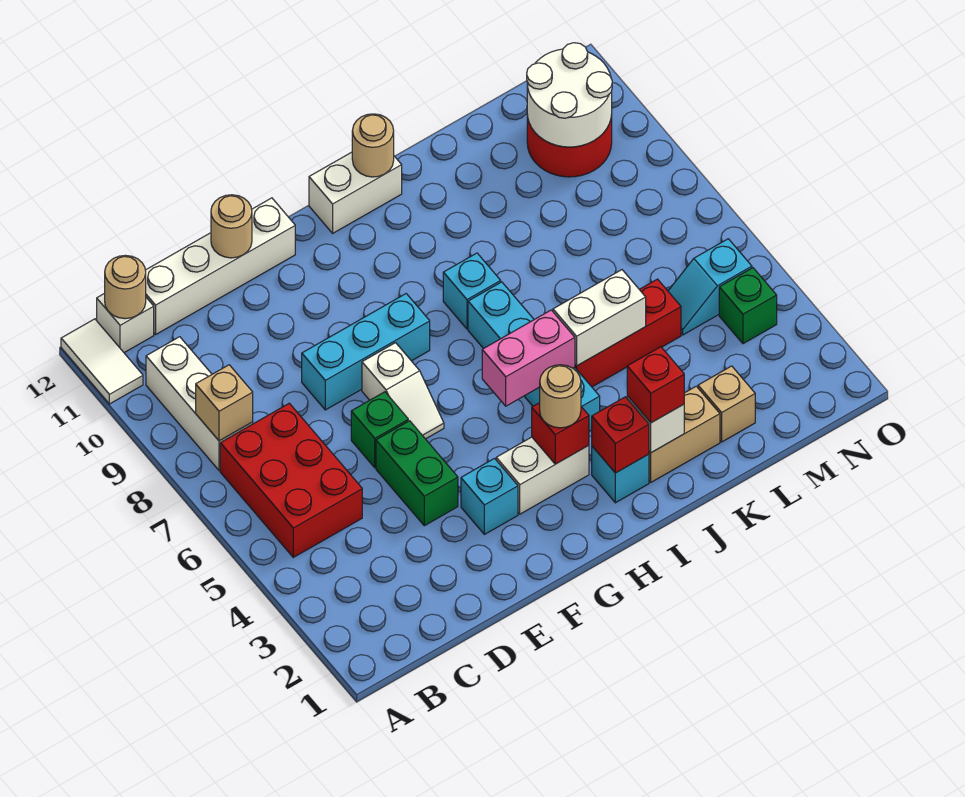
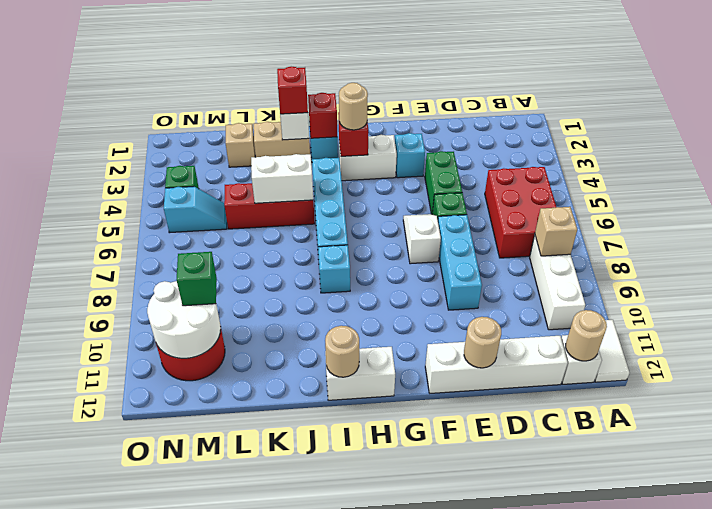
cyan brick E8:G8 level 1 -> cyan brick E7:E9 level 1
pink brick H5:I5 level 2 -> none
none -> green brick M10 level 3

